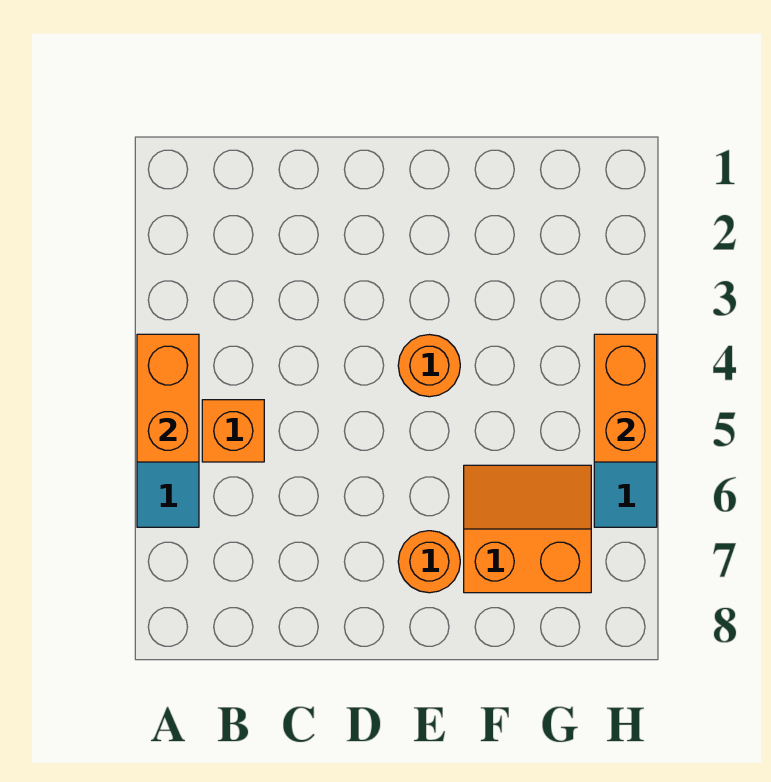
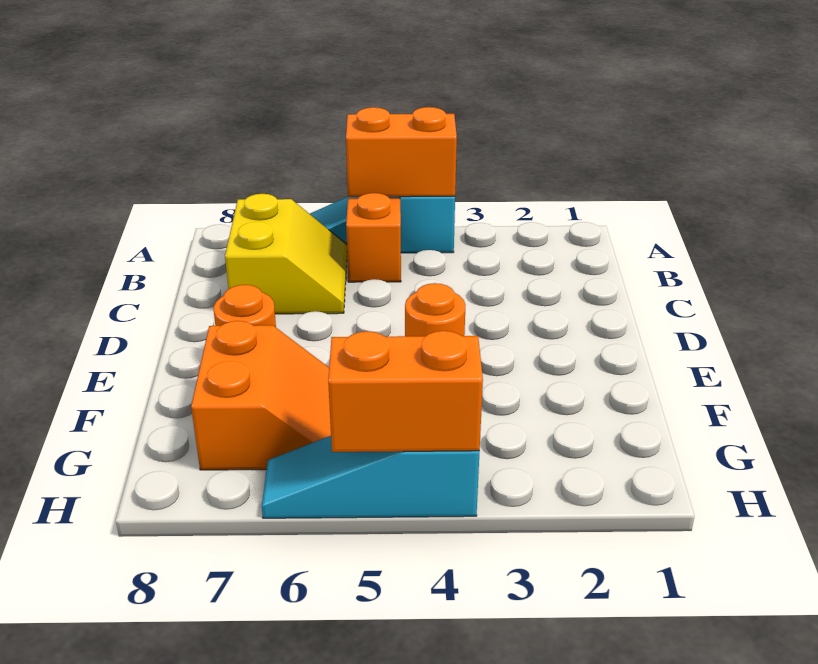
none -> yellow slope B6:C7 level 1 top 7

